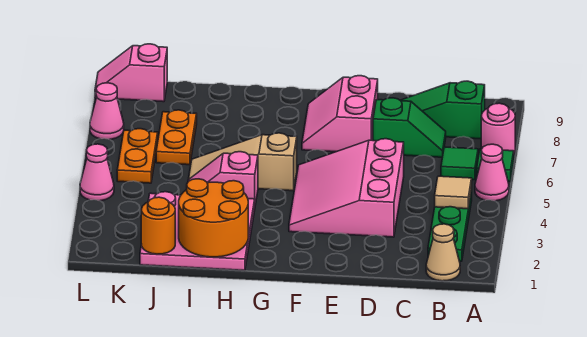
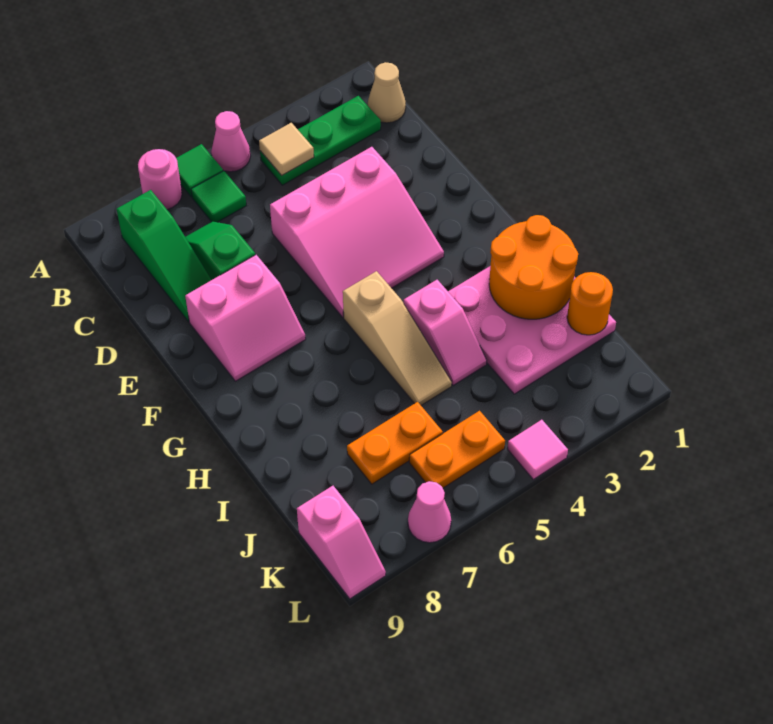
pink cone L4 level 1 -> pink tile L4 level 1

